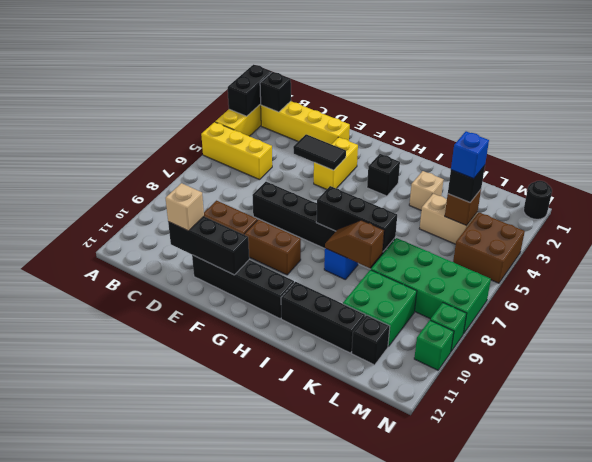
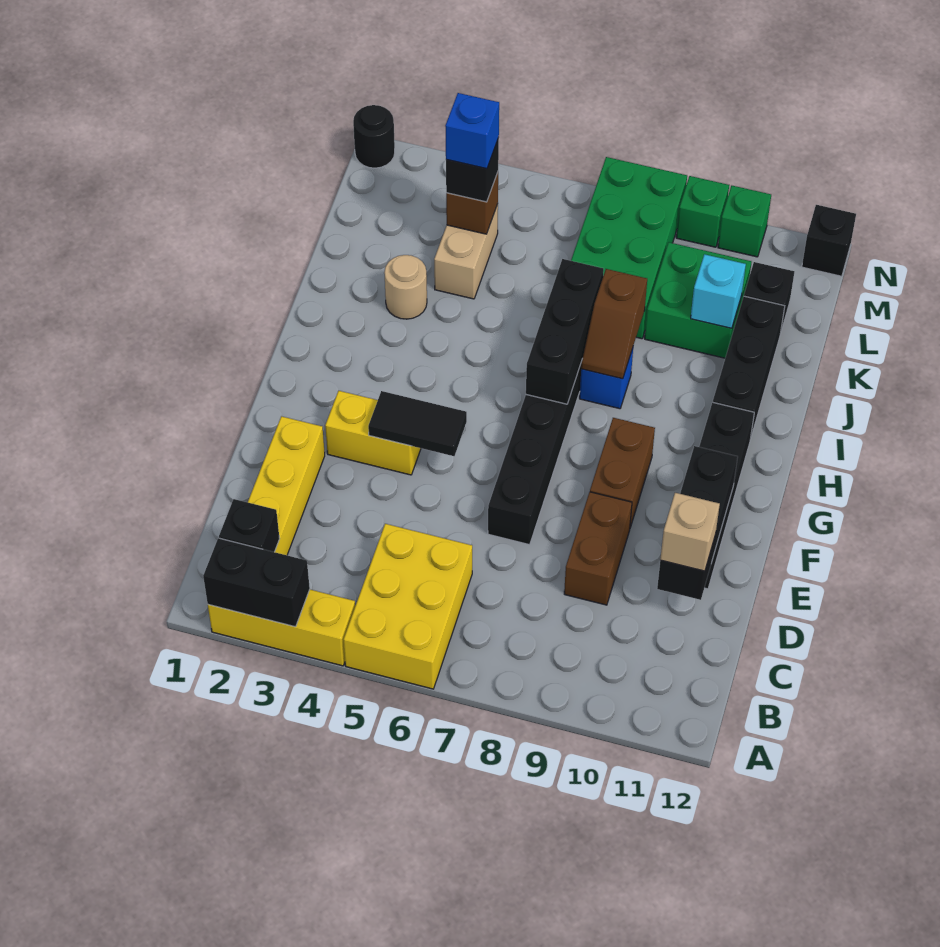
yellow brick A5:C5 level 1 -> yellow brick A5:C6 level 1
black tile E4:F4 level 2 -> black tile F4:F5 level 2
black brick H3 level 1 -> black brick N12 level 1
tan brick J3 level 1 -> tan round brick J3 level 1
none -> cyan brick K10 level 2
brown brick M4:N5 level 1 -> none

